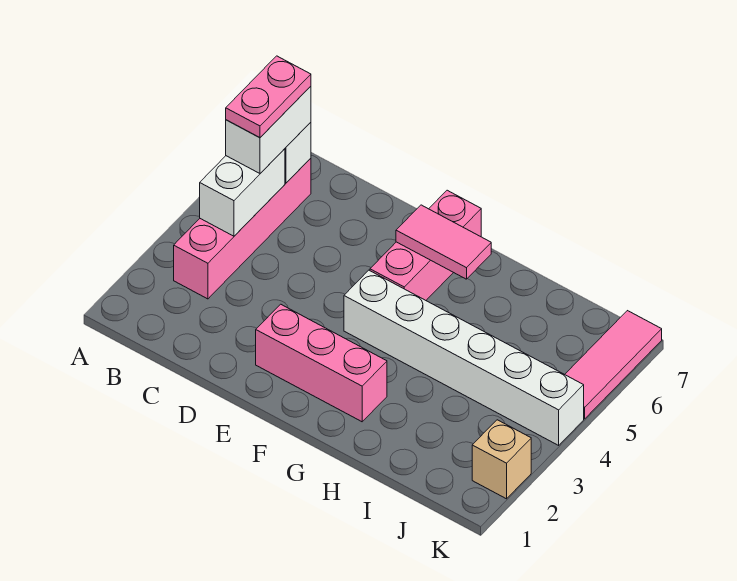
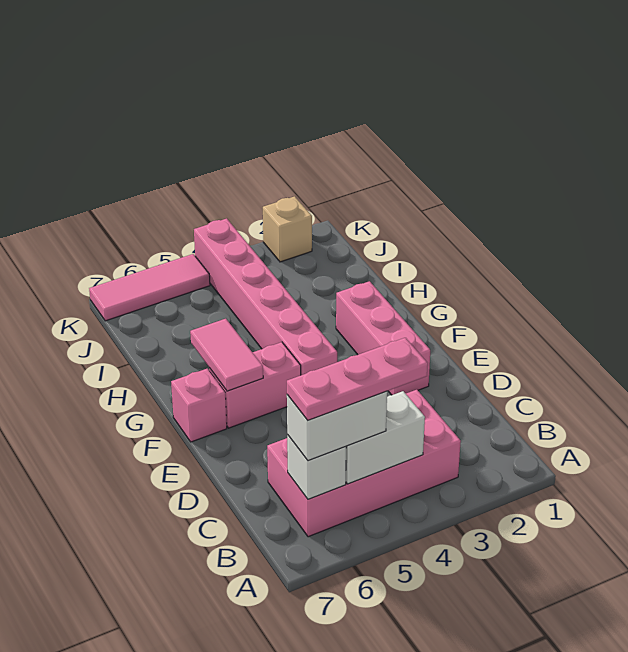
pink brick B3:B6 level 1 -> pink brick B3:C6 level 1
pink plate B5:B6 level 4 -> pink plate B4:B6 level 4
white brick F4:K4 level 1 -> pink brick F4:K4 level 1

